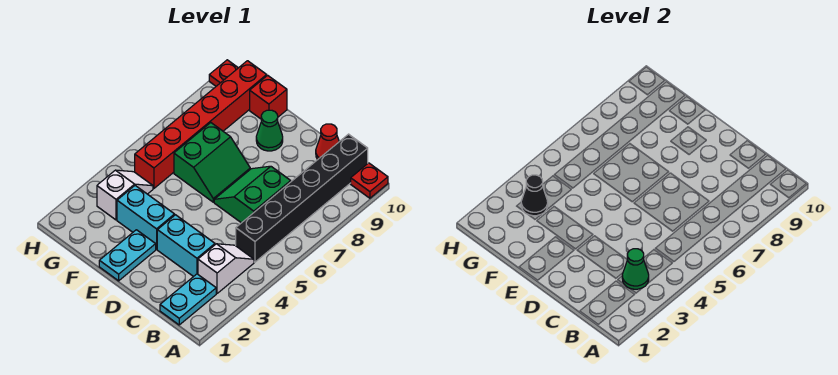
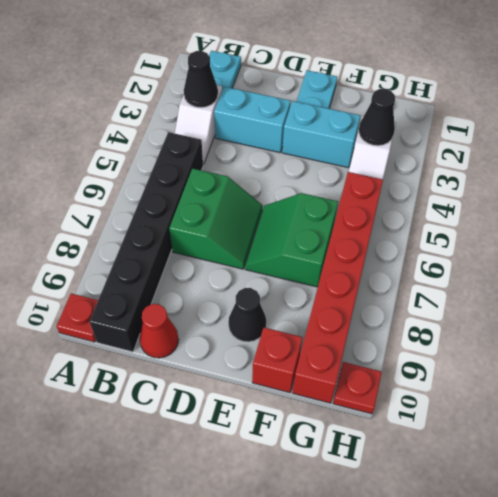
green cone B3 level 2 -> black cone B3 level 2
green cone E9 level 1 -> black cone E9 level 1

